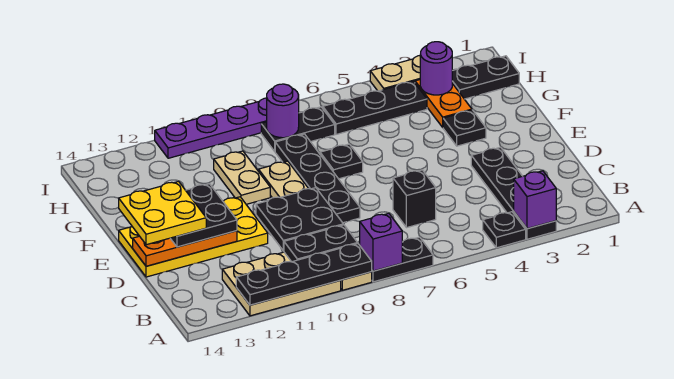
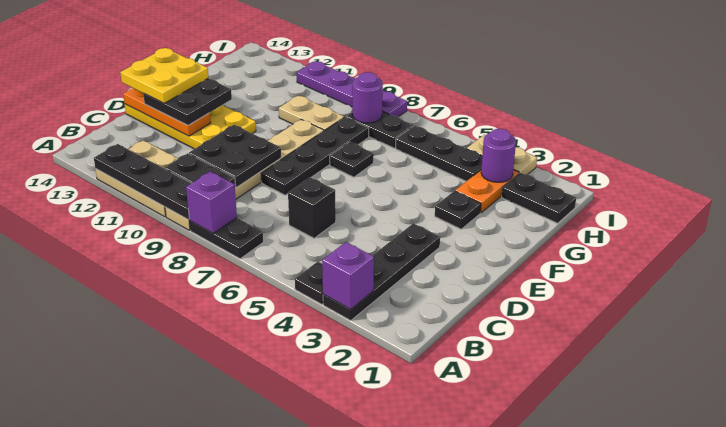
tan plate F10:G10 level 1 -> tan plate G9:G10 level 1

